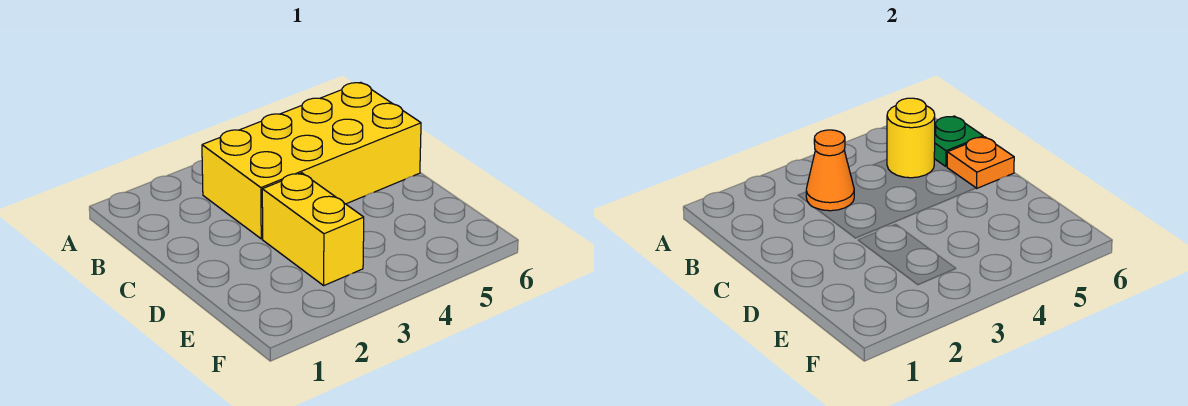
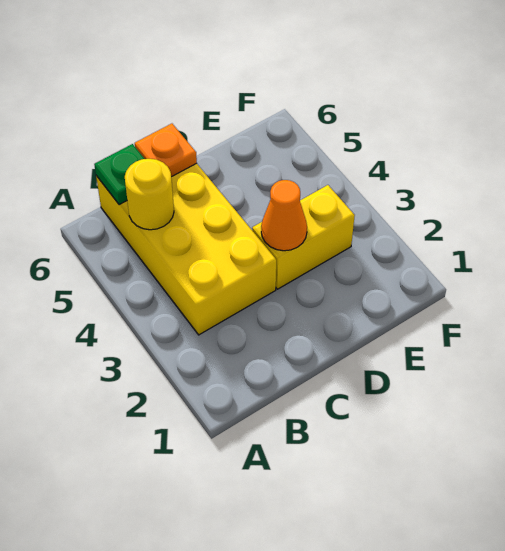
orange cone B3 level 2 -> orange cone D3 level 2

